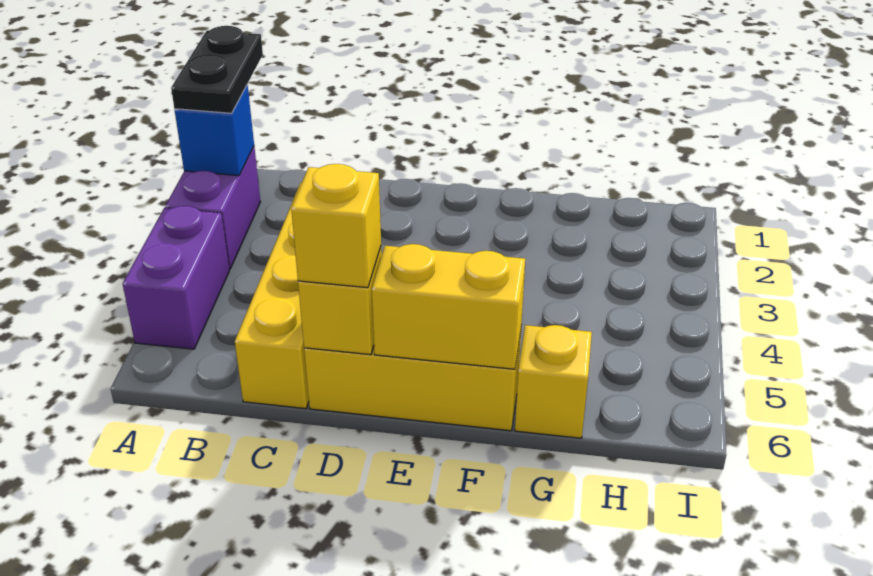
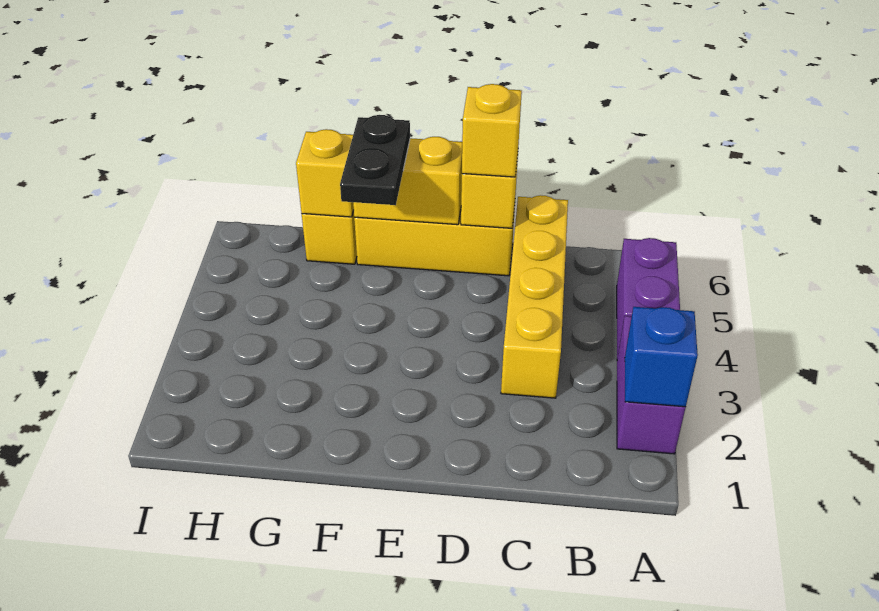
black plate A1:A2 level 3 -> black plate F5:F6 level 3
none -> yellow brick G6 level 2

